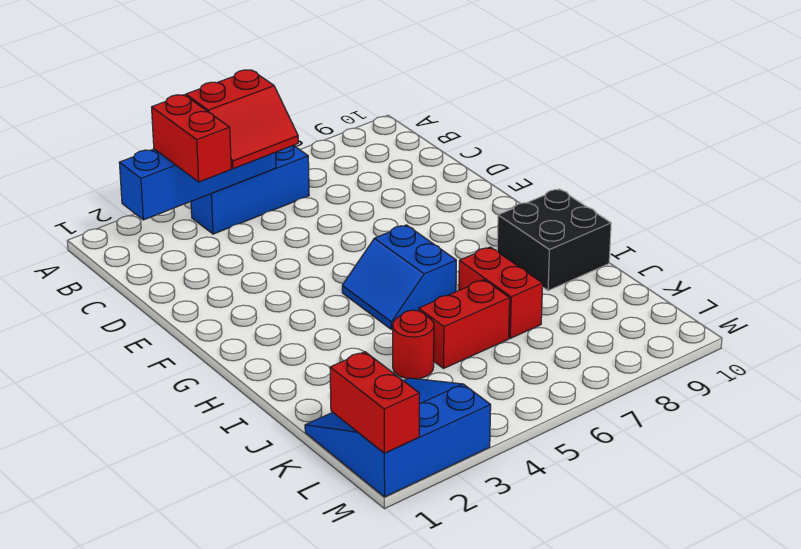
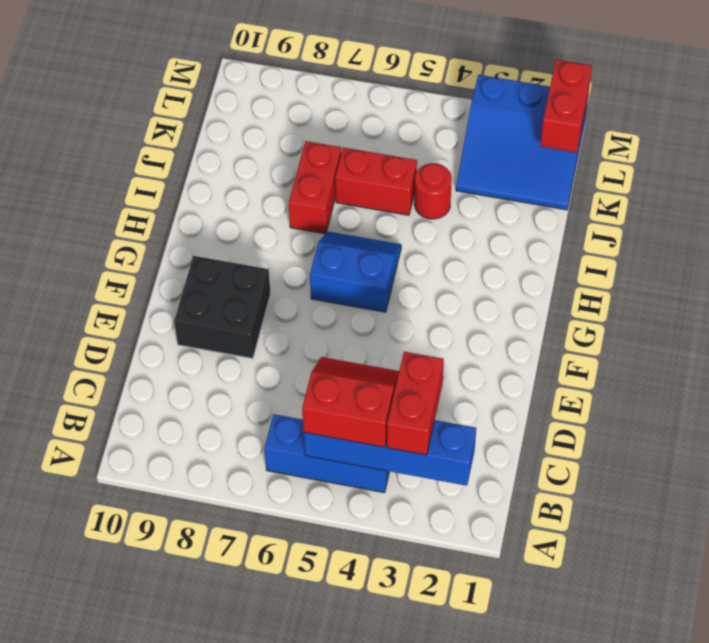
blue slope G5:H6 level 1 top 6 -> blue slope G5:H6 level 1 top G
black brick H9:I10 level 1 -> black brick E8:F9 level 1

